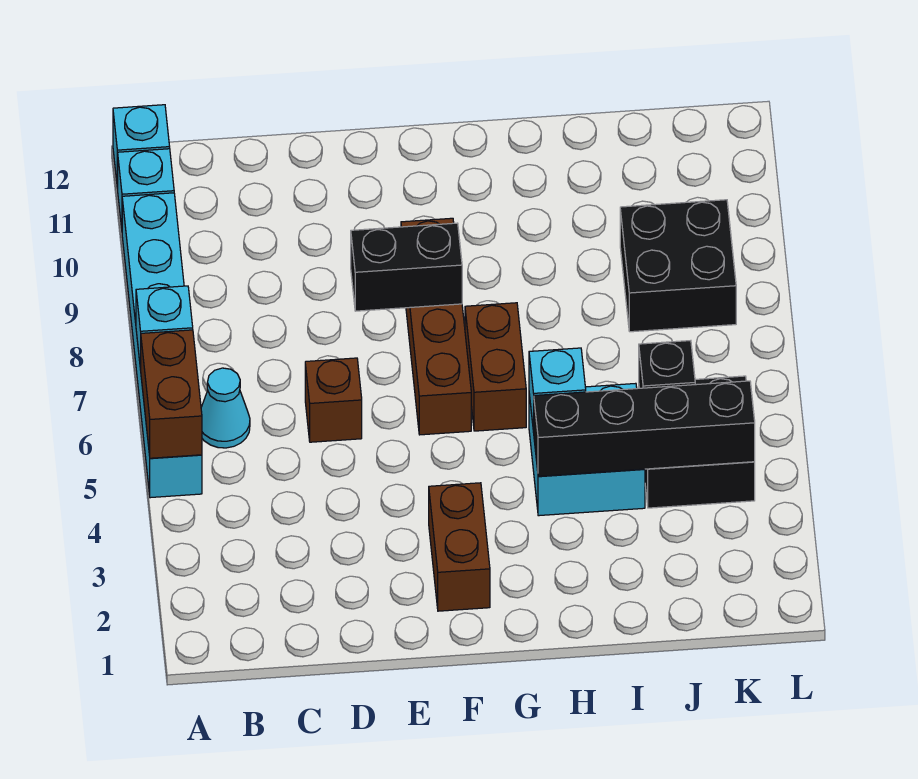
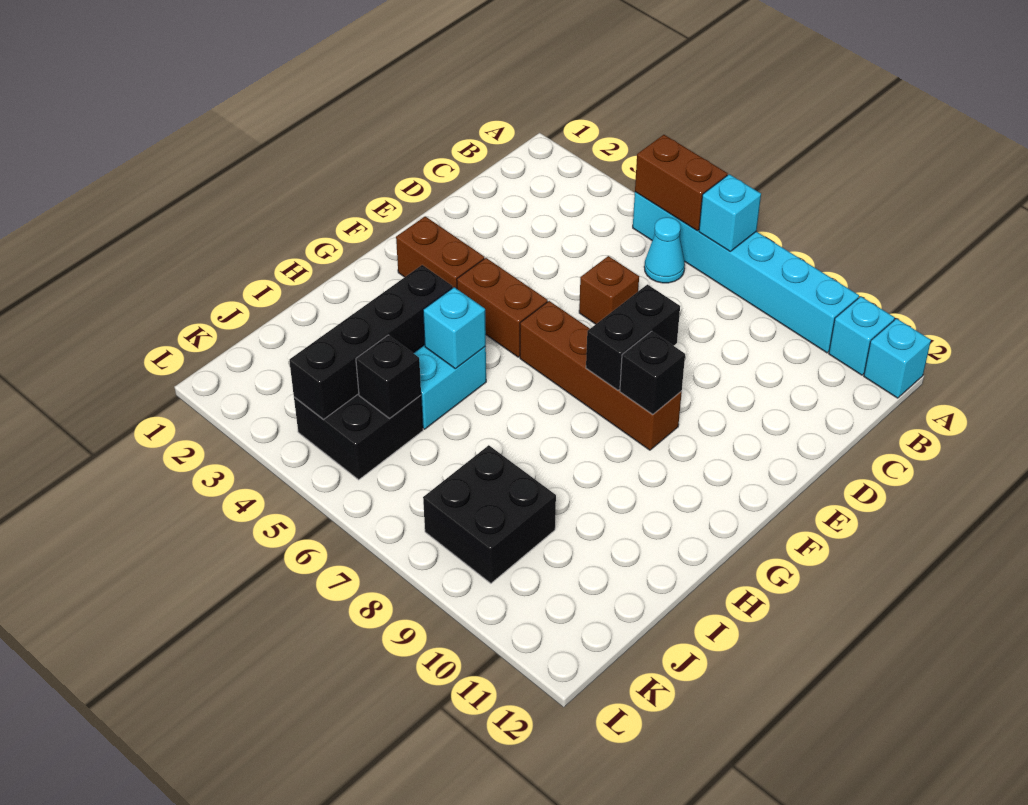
none -> black brick F9 level 2
brown brick G6:G7 level 1 -> brown brick F4:F5 level 1

